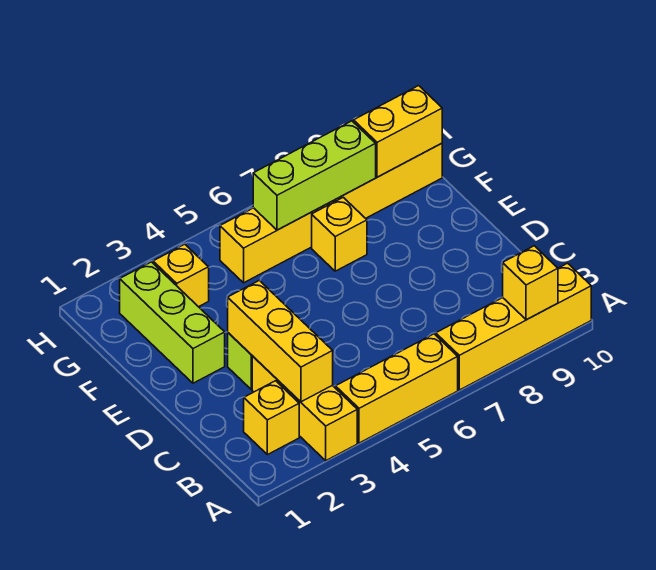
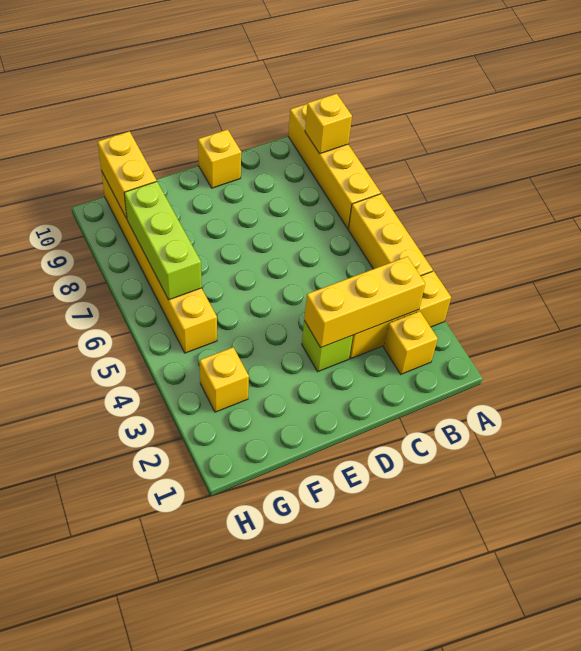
lime brick E2:G2 level 1 -> none
yellow brick F7 level 1 -> yellow brick D10 level 1

